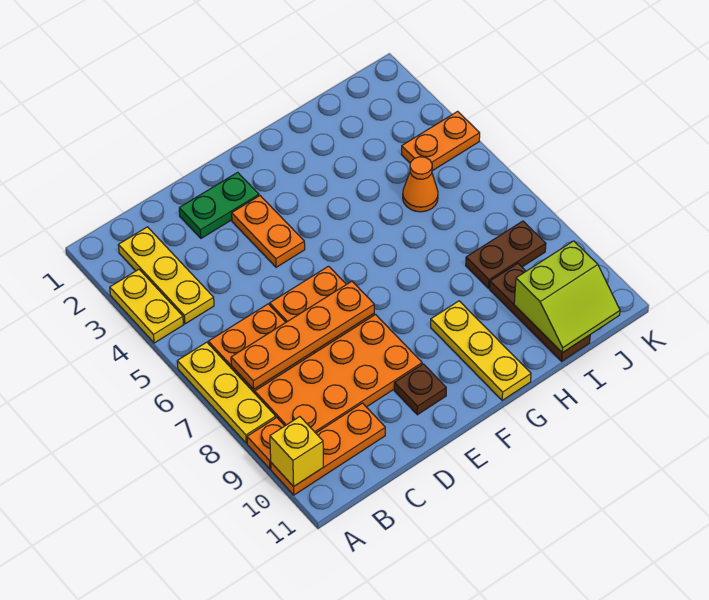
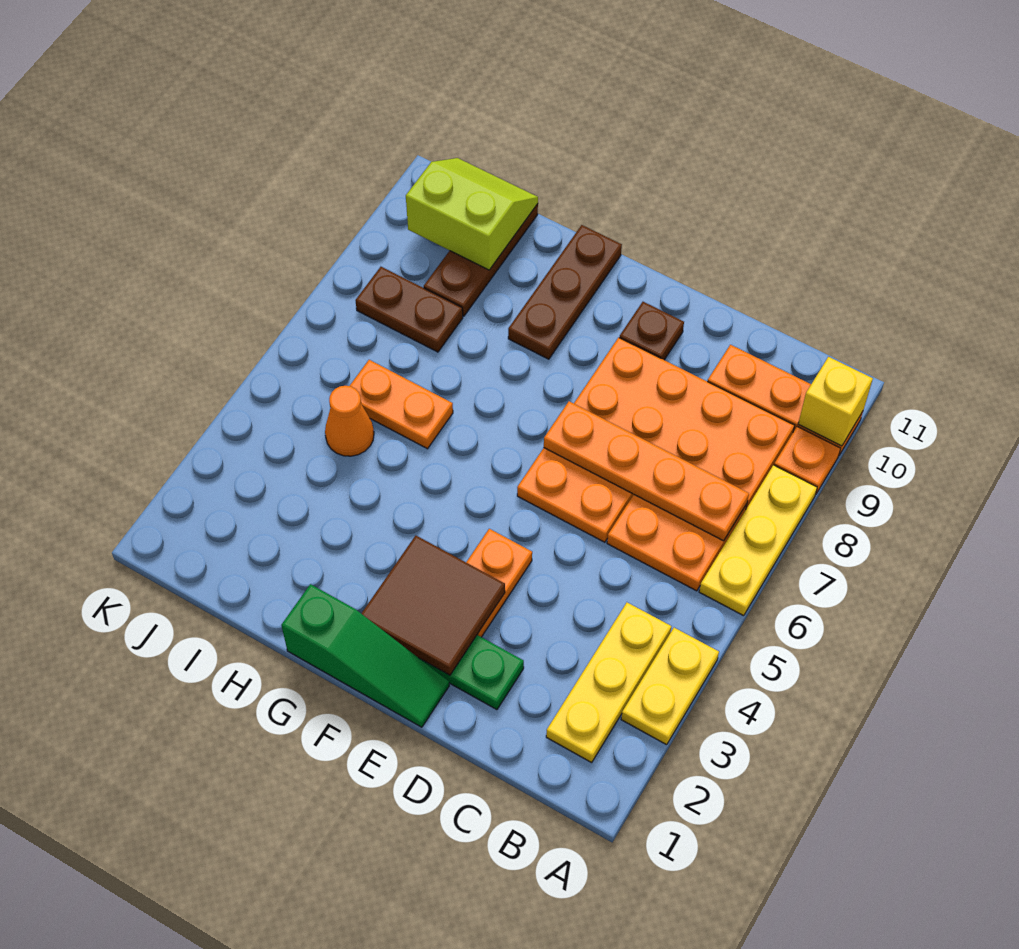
none -> green slope E1:G1 level 1 top G
none -> brown tile E2:F3 level 2
yellow plate G9:G11 level 1 -> brown plate G9:G11 level 1
orange plate J4:K4 level 1 -> orange plate H6:I6 level 1

